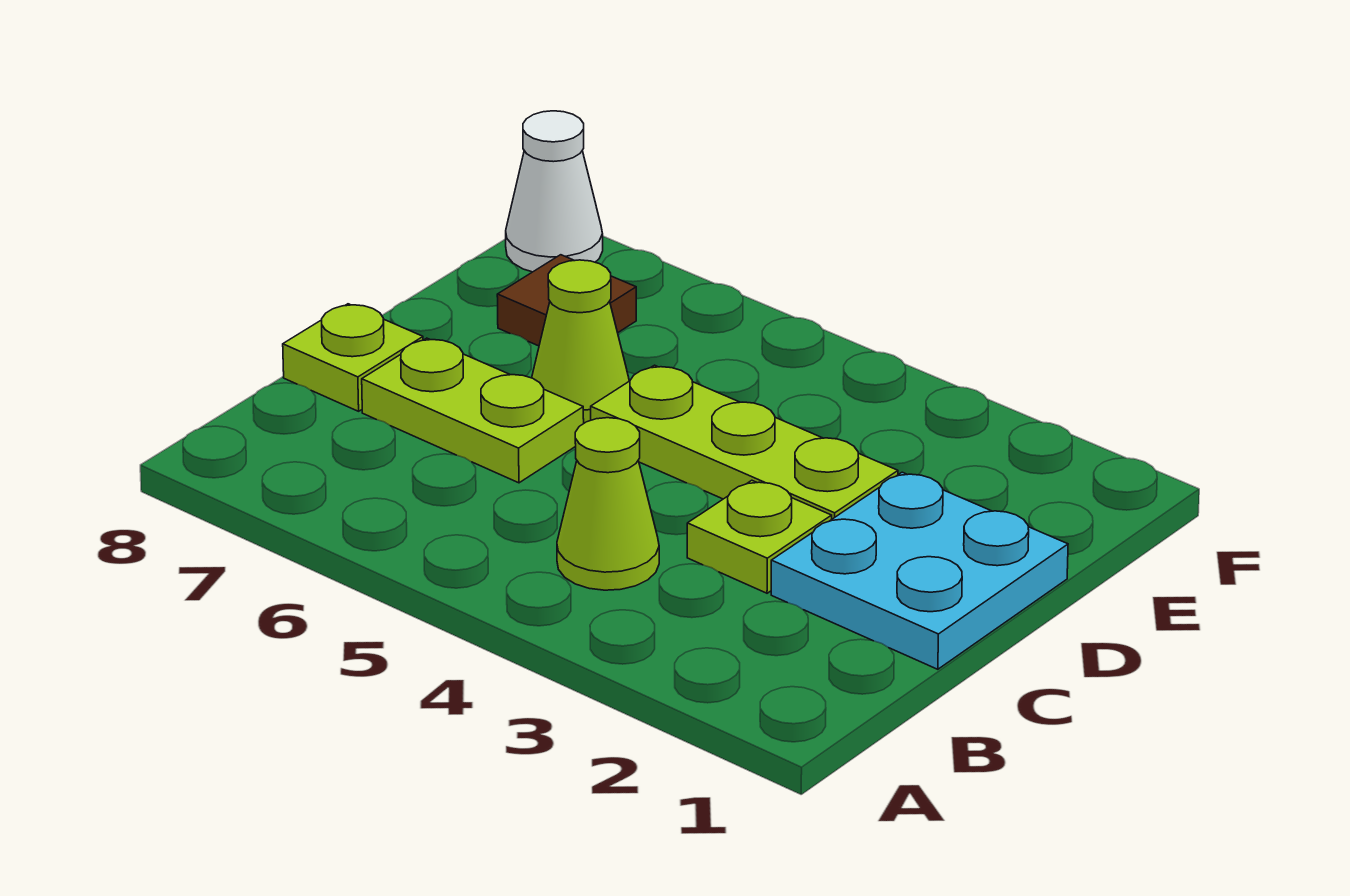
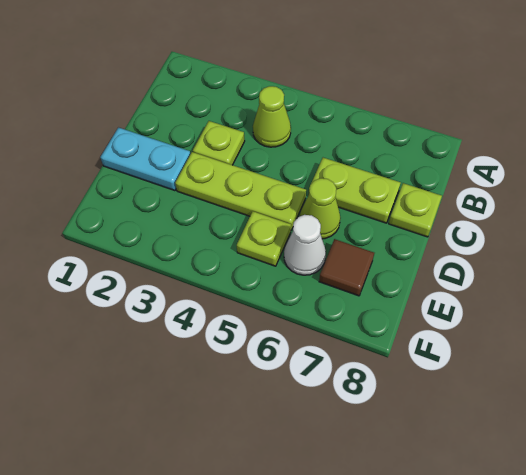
cyan plate C1:D2 level 1 -> cyan plate D1:D2 level 1
none -> lime plate E5 level 1
white cone F8 level 1 -> white cone E6 level 1

